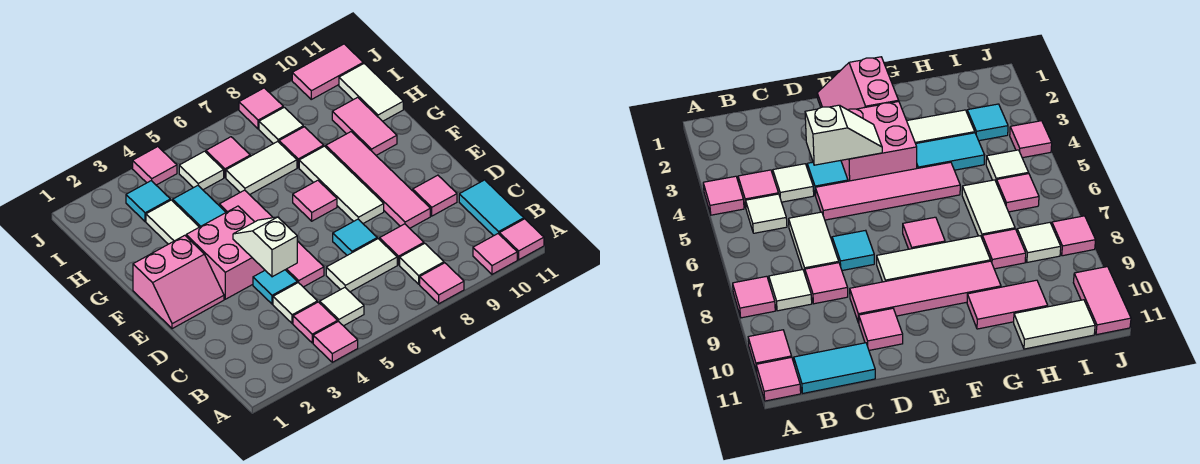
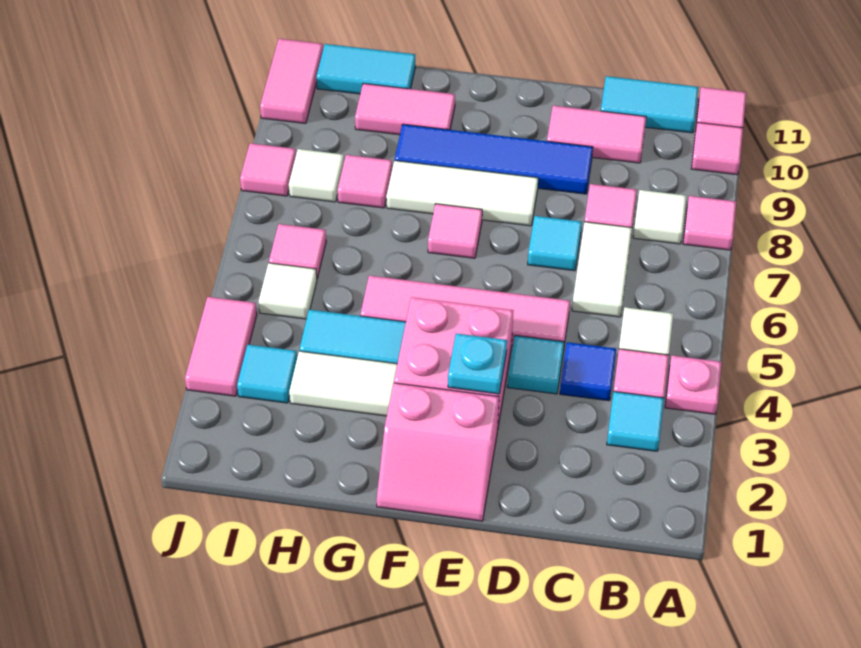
pink tile A4 level 1 -> pink plate A4 level 1
none -> cyan tile B3 level 1
white tile C4 level 1 -> blue tile C4 level 1
white slope D4:E4 level 2 top D -> none
pink tile D9:G9 level 1 -> blue tile D9:G9 level 1
pink tile D10 level 1 -> pink tile C10:D10 level 1
pink slope E1:F2 level 1 top F -> pink slope E1:F2 level 1 top 2
none -> cyan plate E3 level 2
white tile H6:H7 level 1 -> none
white tile H11:I11 level 1 -> cyan tile H11:I11 level 1
pink tile J4 level 1 -> pink tile J3:J4 level 1

